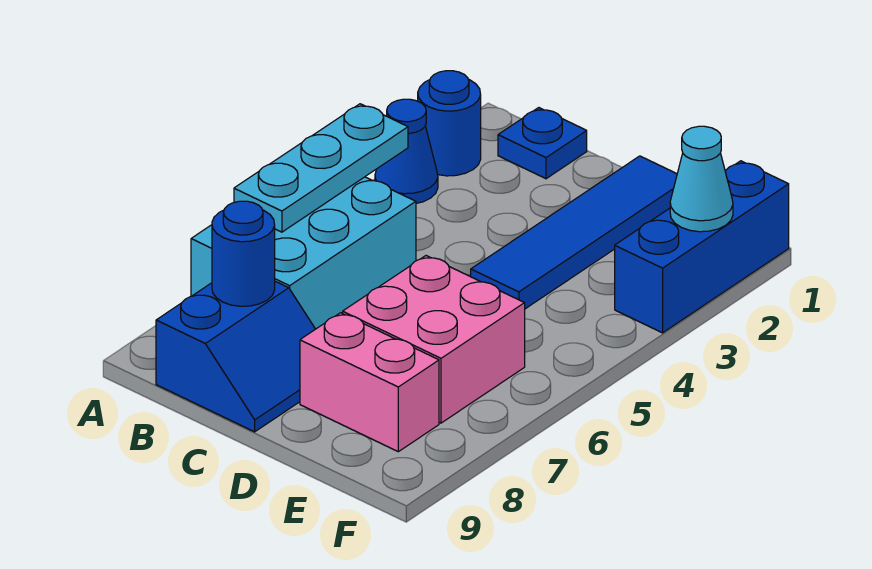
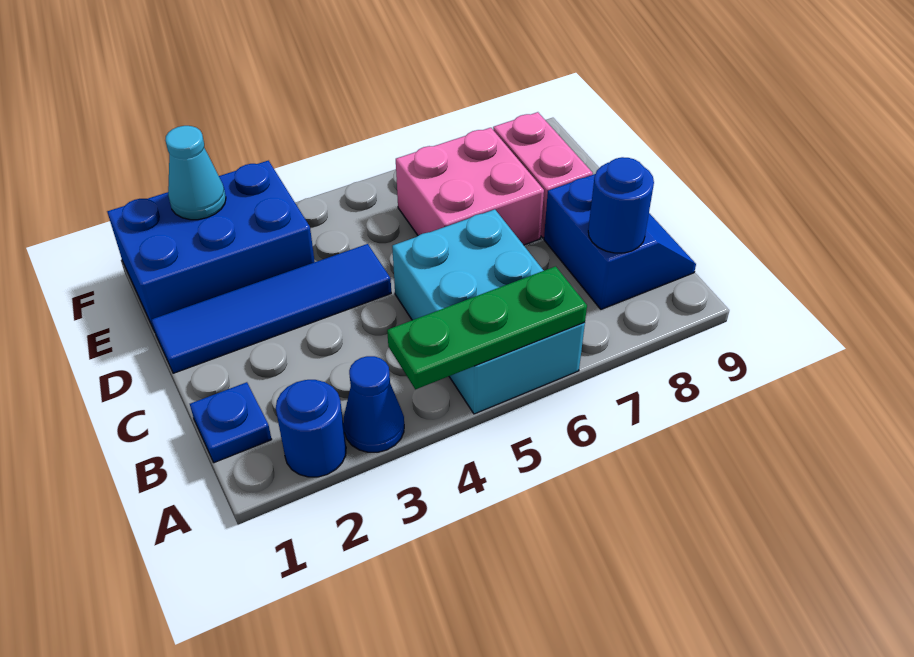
cyan plate A4:A6 level 2 -> green plate A4:A6 level 2
cyan brick A5:B7 level 1 -> cyan brick A5:C6 level 1
blue slope B8:C9 level 1 top B -> blue slope B8:C9 level 1 top 8
blue brick F1:F3 level 1 -> blue brick E1:F3 level 1

